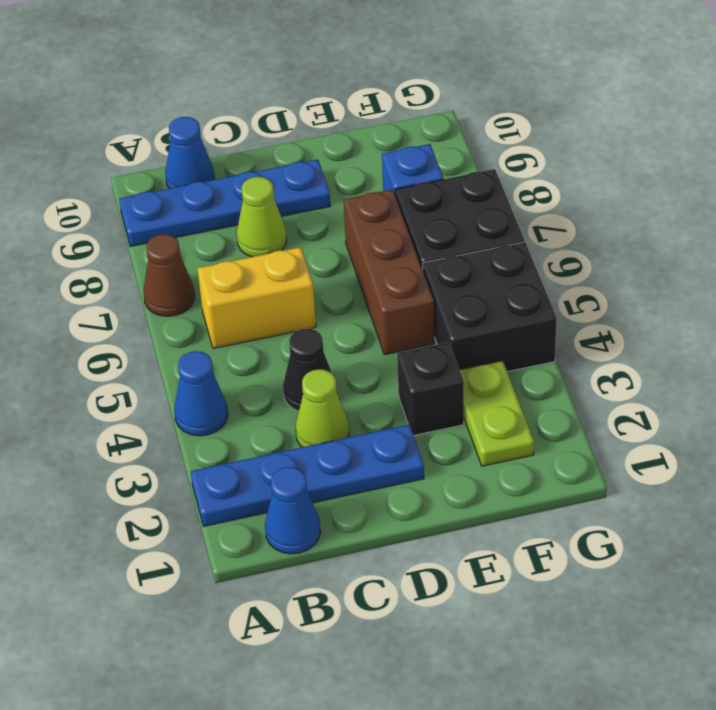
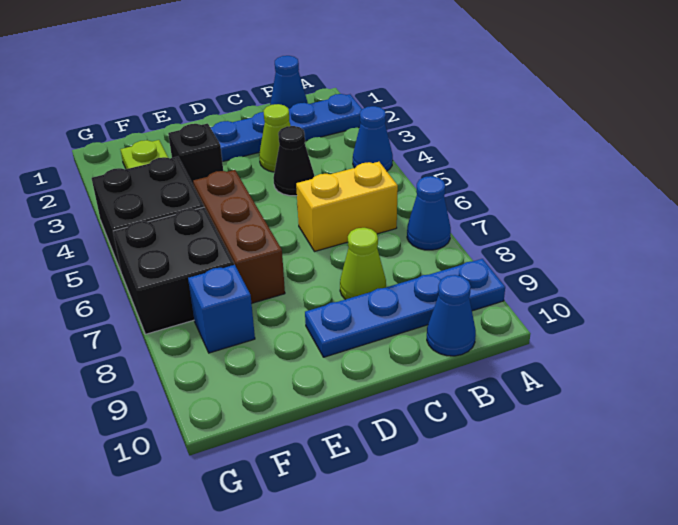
brown cone A7 level 1 -> blue cone A7 level 1

